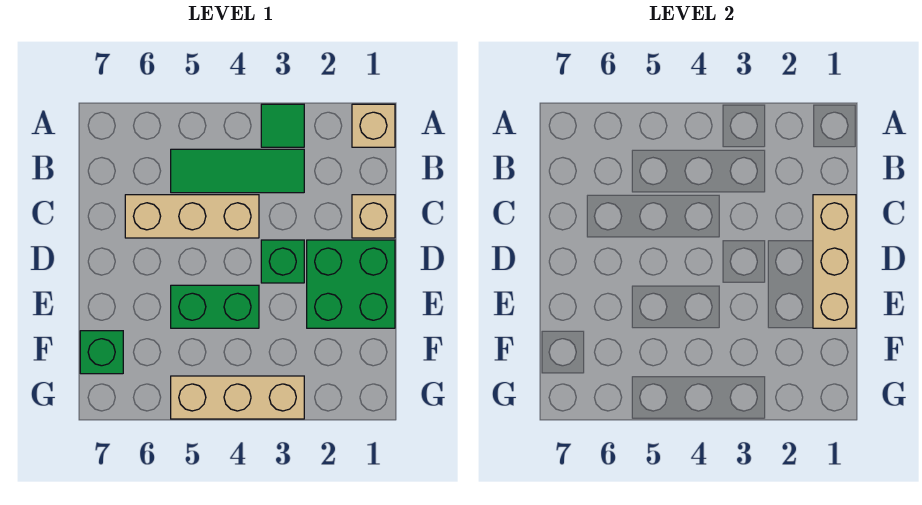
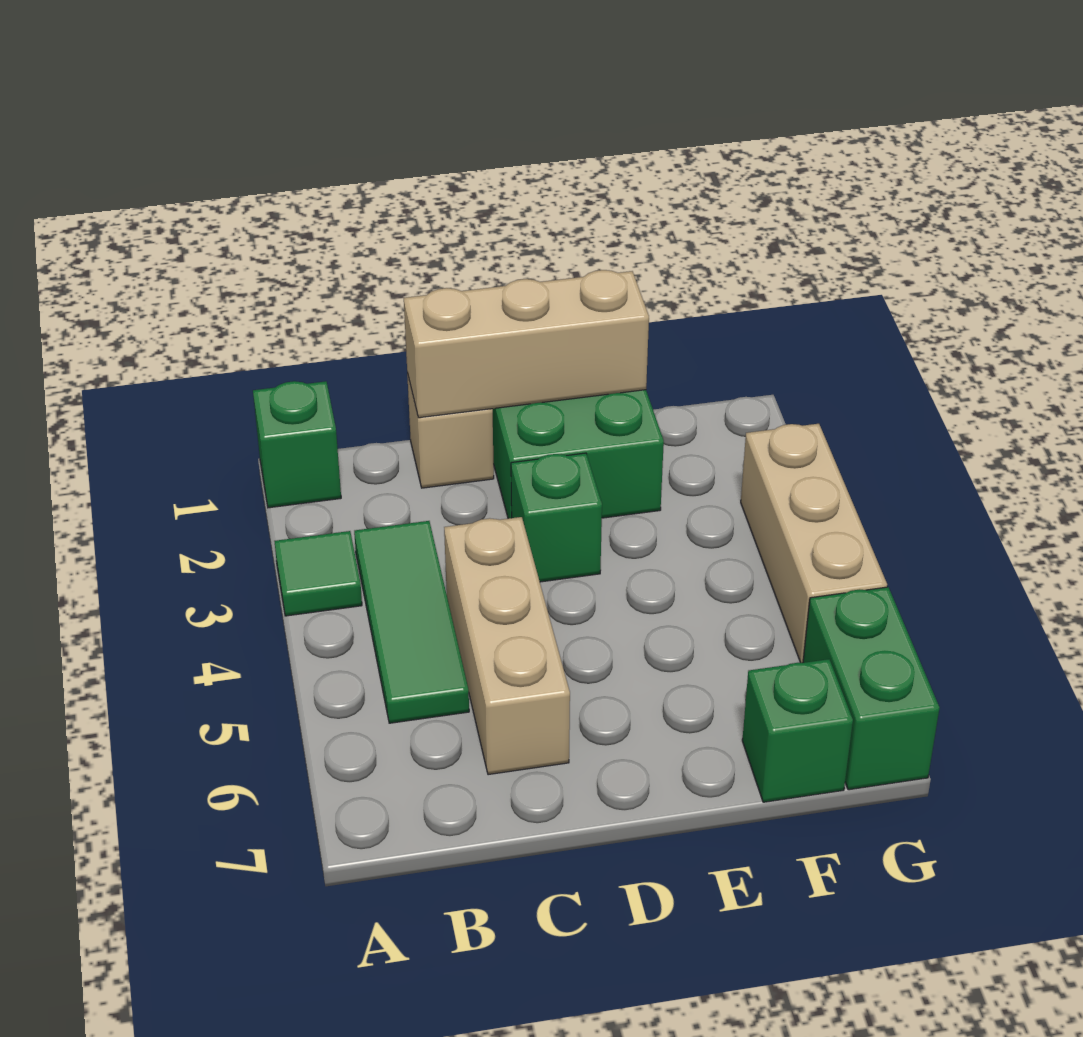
tan brick A1 level 1 -> green brick A1 level 1
green brick E4:E5 level 1 -> green brick G6:G7 level 1

